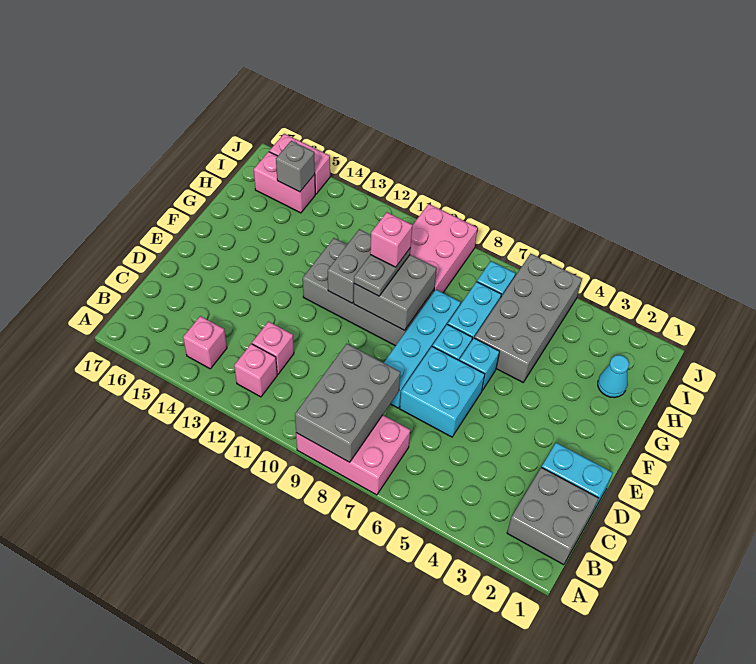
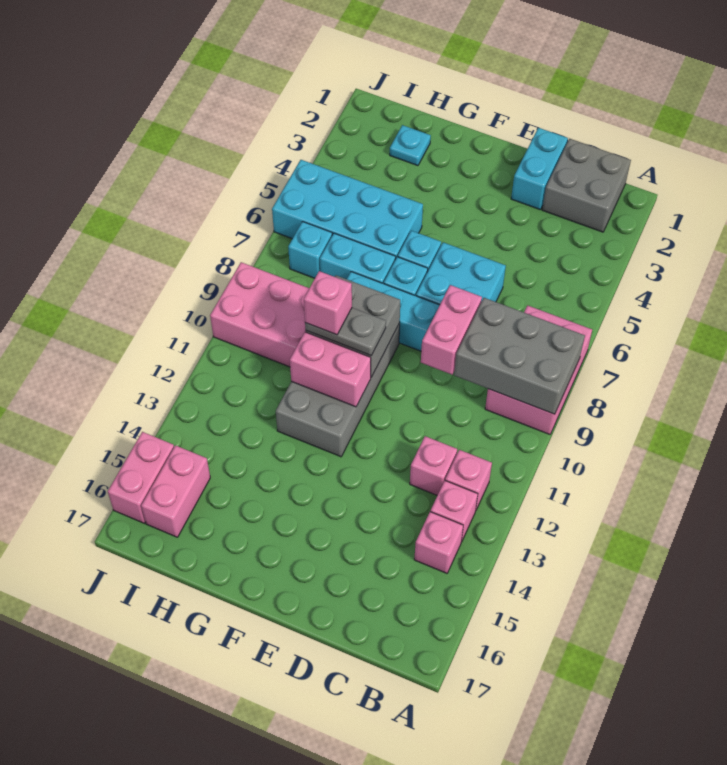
none -> pink brick B13 level 1
none -> pink brick D8:D9 level 2
grey brick F11:G11 level 2 -> pink brick F11:G11 level 2
grey brick G5:J6 level 1 -> cyan brick G5:J6 level 1
cyan cone H2 level 1 -> cyan plate H2 level 1
grey brick I15 level 2 -> none

